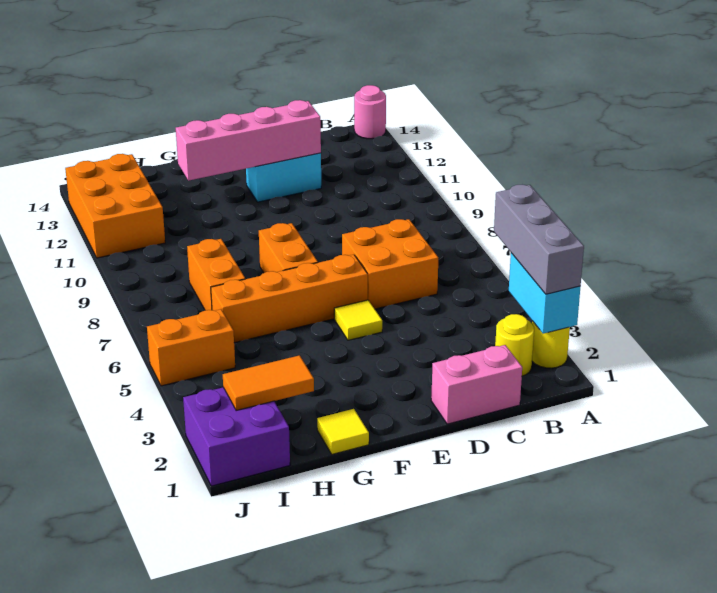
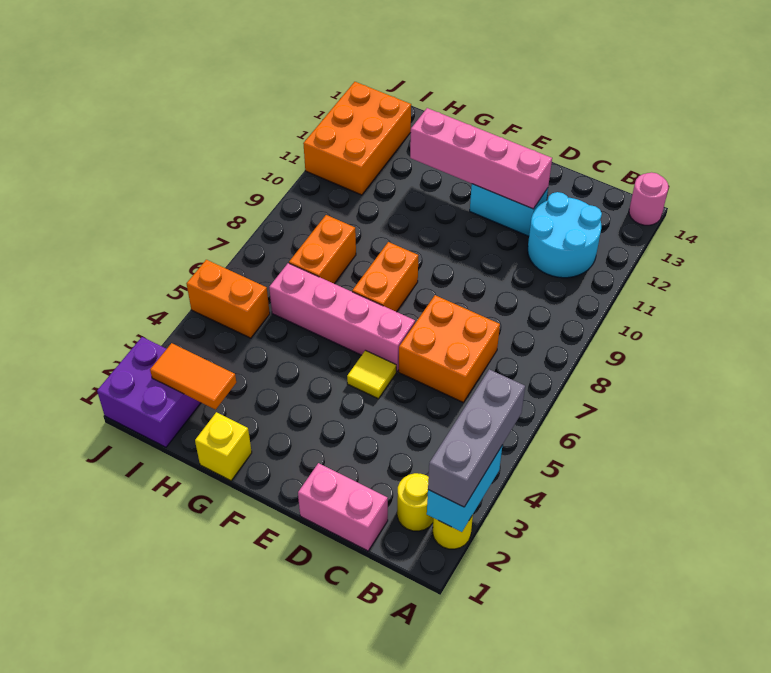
none -> cyan round brick B11:C12 level 1
orange brick E6:H6 level 1 -> pink brick E6:H6 level 1
yellow tile G1 level 1 -> yellow brick G1 level 1

